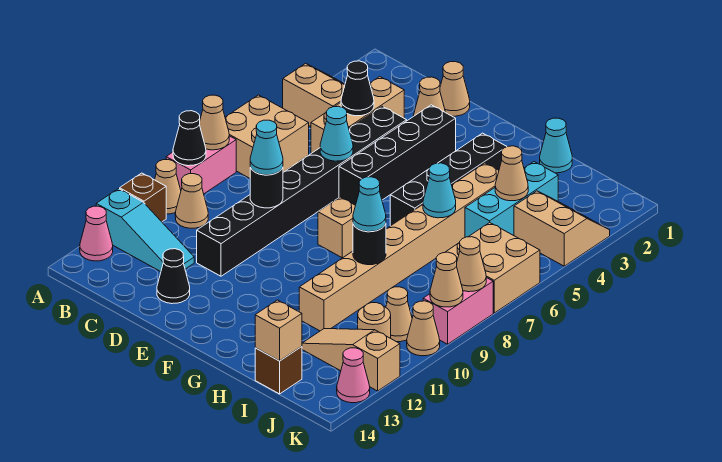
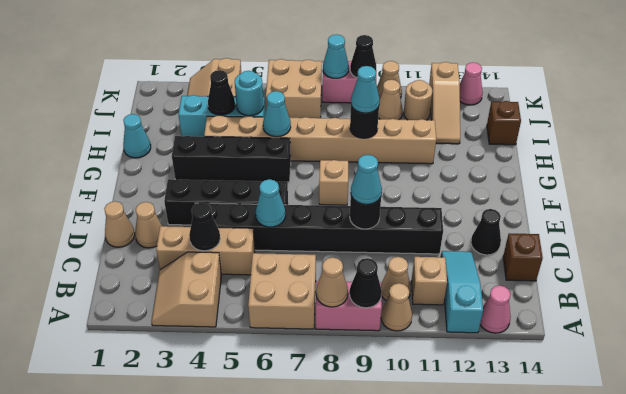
brown brick A11 level 1 -> brown brick C14 level 1
tan cone I4 level 2 -> black cone I4 level 2
none -> cyan round brick I5 level 2
tan brick I14 level 2 -> tan brick B11 level 1
tan cone K8 level 2 -> cyan cone K8 level 2
tan cone K9 level 2 -> black cone K9 level 2

